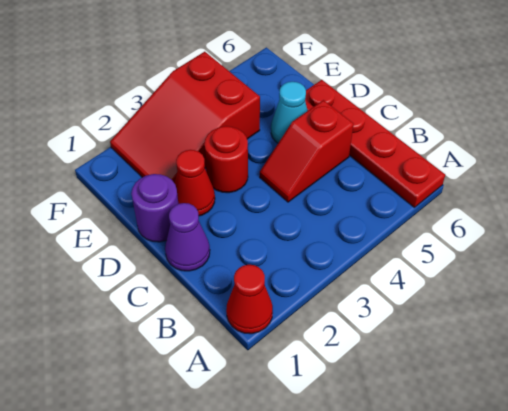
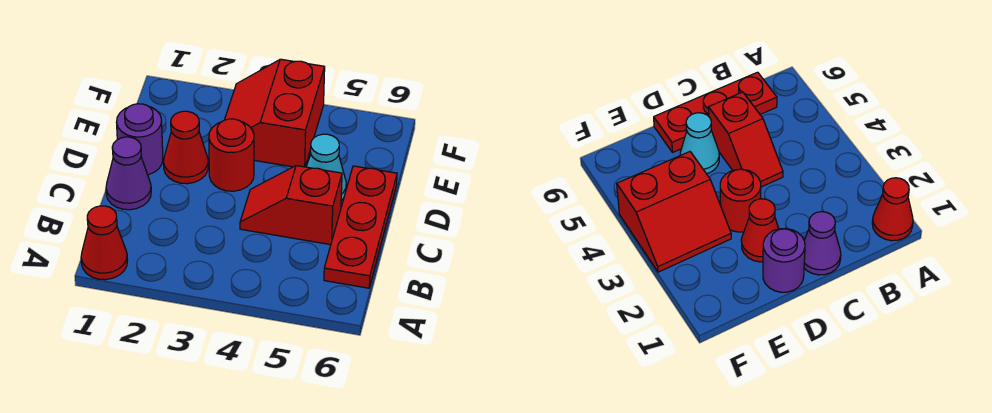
red plate A6:D6 level 1 -> red plate B6:D6 level 1
red slope E2:F4 level 1 top 4 -> red slope E3:F4 level 1 top 4

